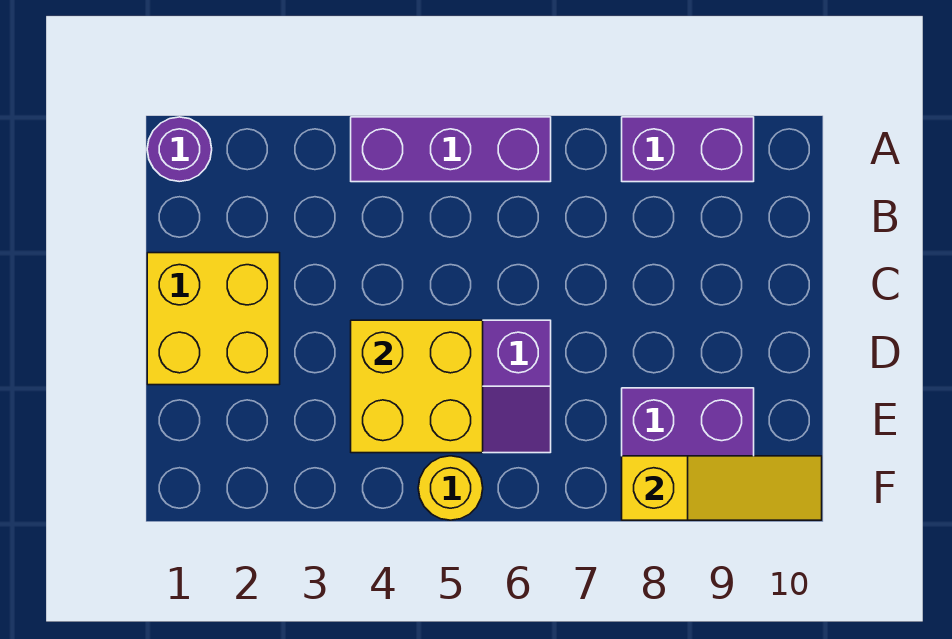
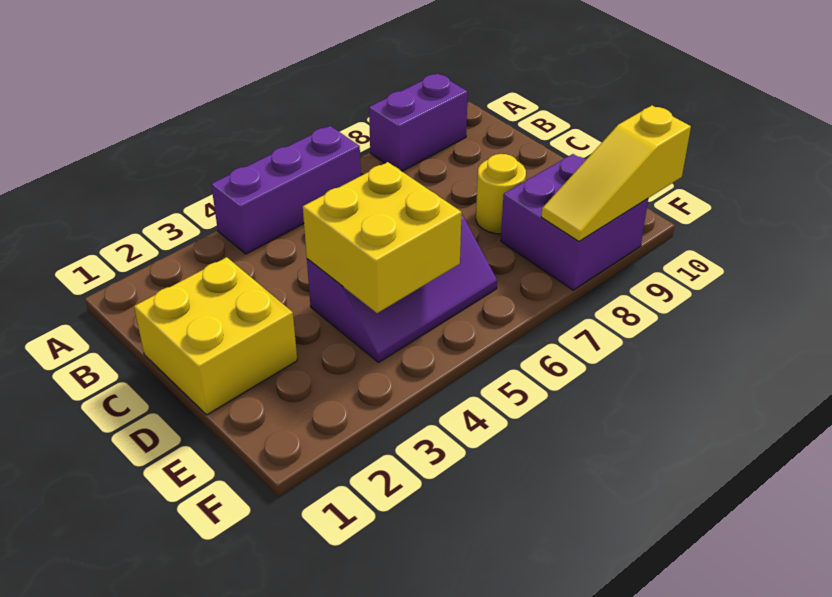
purple round brick A1 level 1 -> none
yellow round brick F5 level 1 -> yellow round brick D8 level 1
yellow slope F8:F10 level 2 top 8 -> yellow slope F8:F10 level 2 top 10

